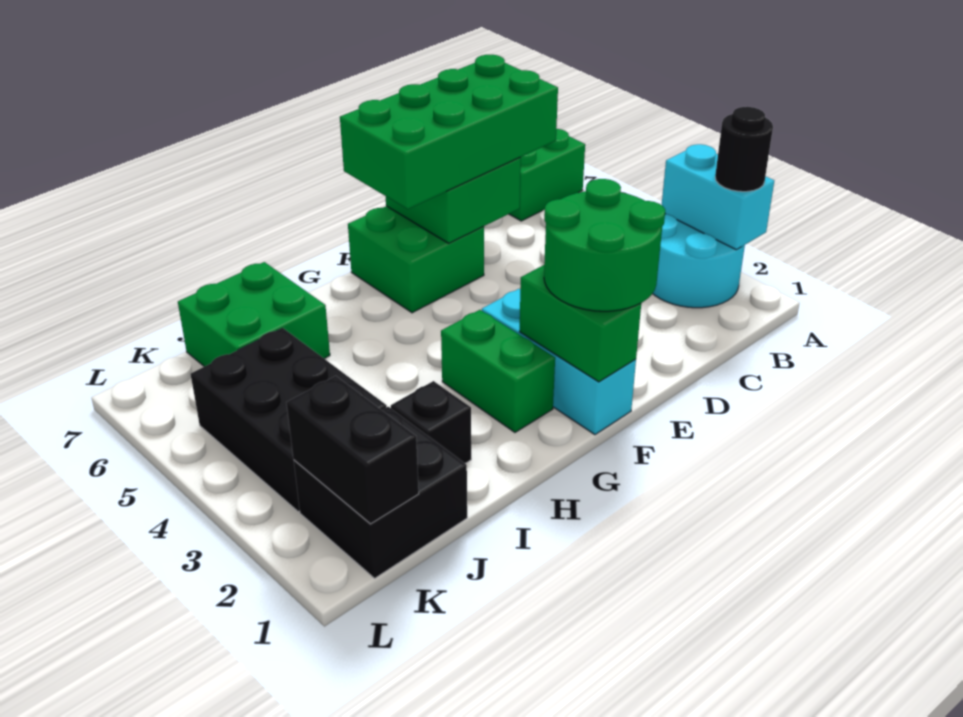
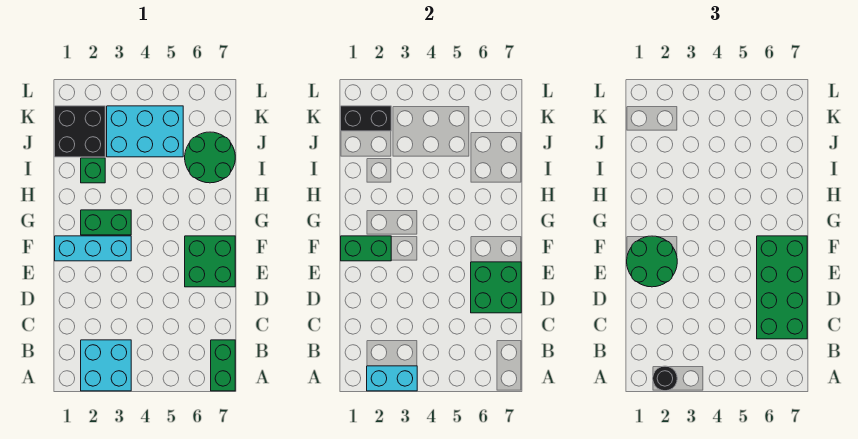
cyan round brick A2:B3 level 1 -> cyan brick A2:B3 level 1
black brick I2 level 1 -> green brick I2 level 1
green brick I6:J7 level 1 -> green round brick I6:J7 level 1
black brick J3:K5 level 1 -> cyan brick J3:K5 level 1

